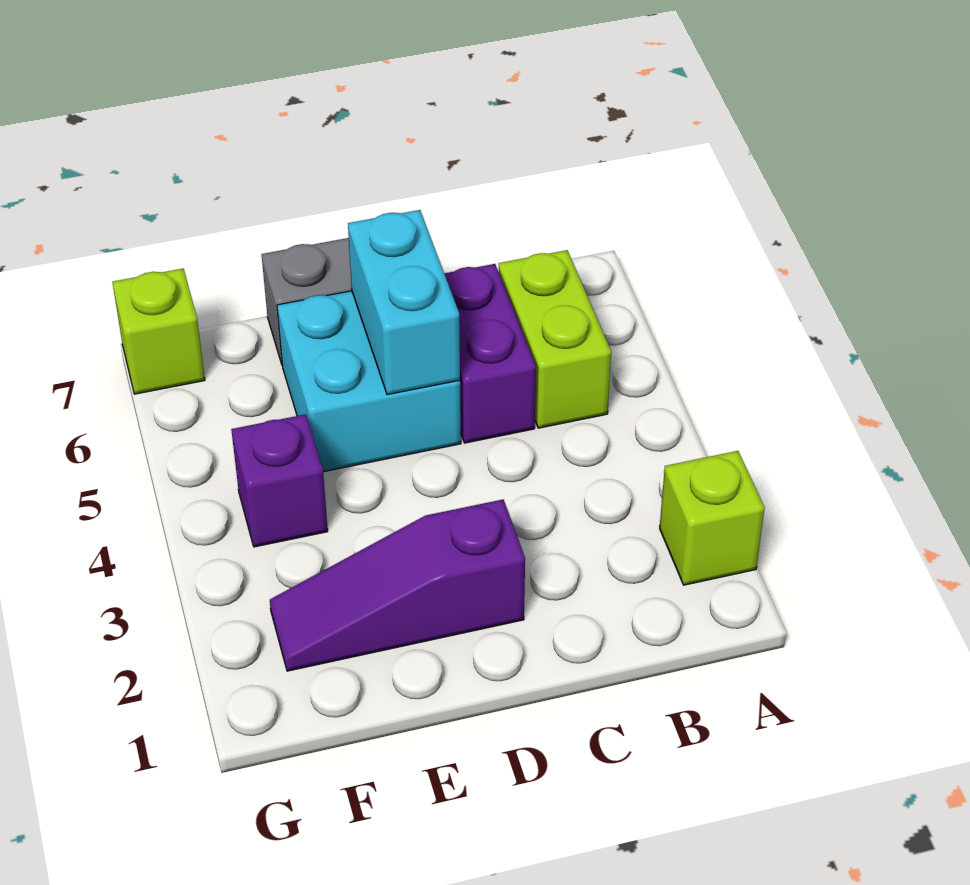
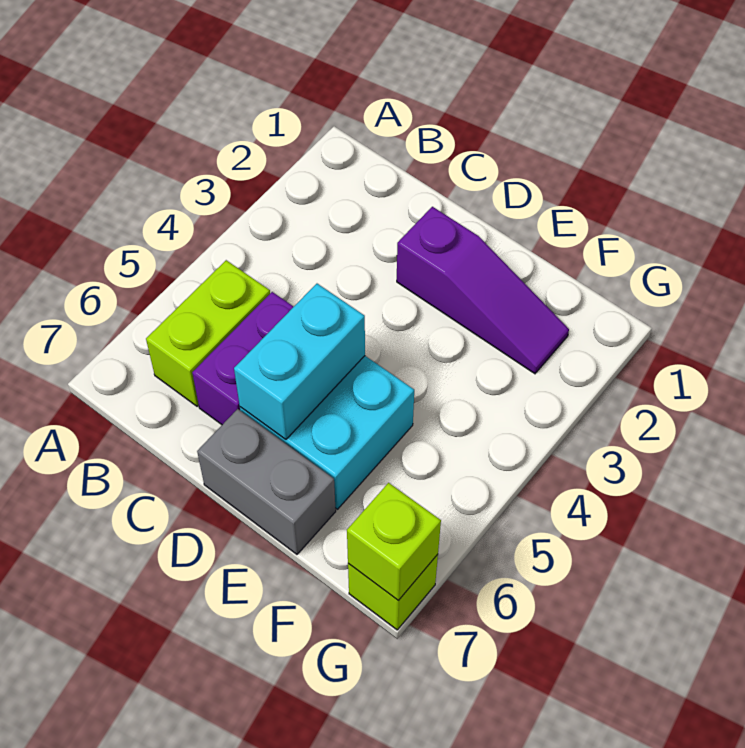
lime brick A2 level 1 -> lime brick G7 level 2
purple brick F4 level 1 -> none

